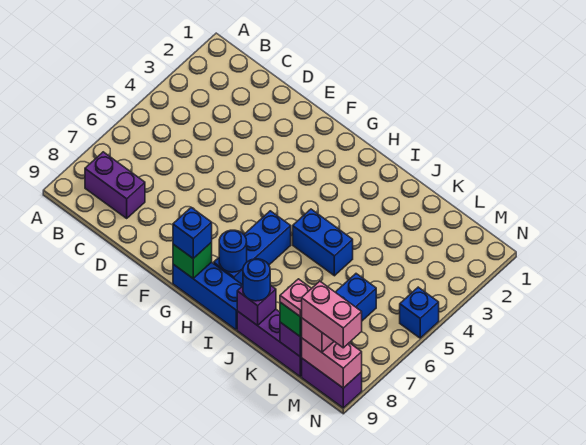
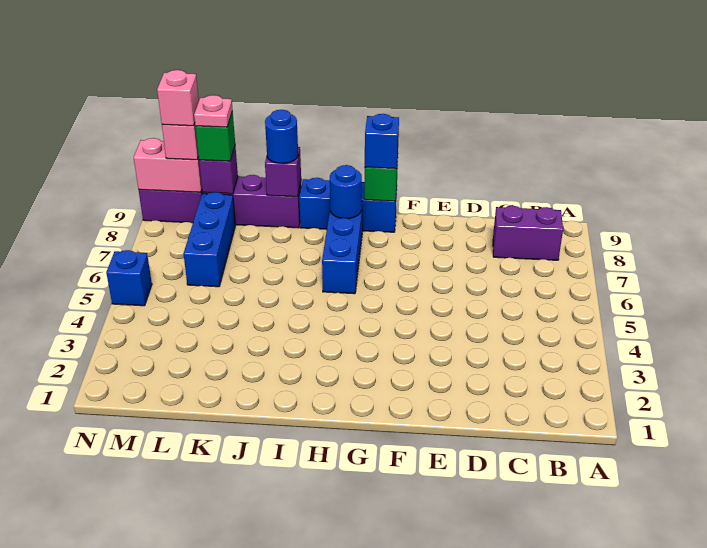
blue brick I5:J5 level 1 -> none
pink brick M9:N9 level 4 -> pink brick M9 level 4

